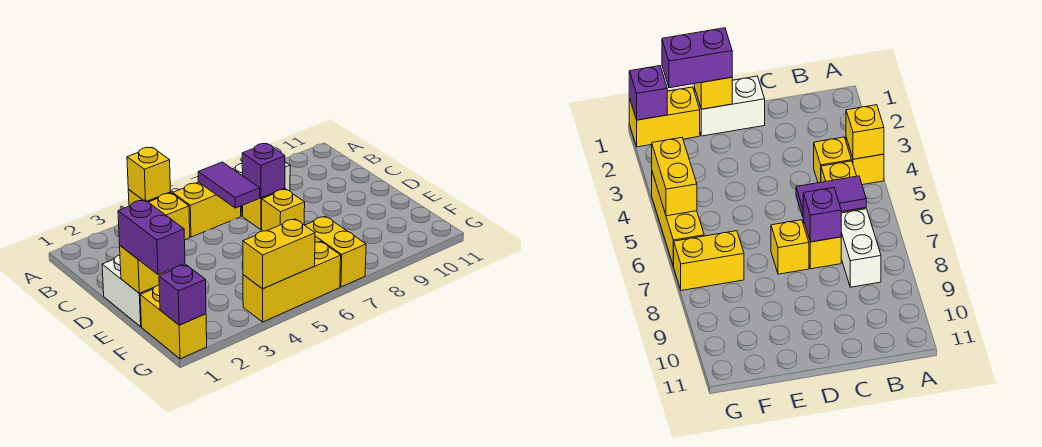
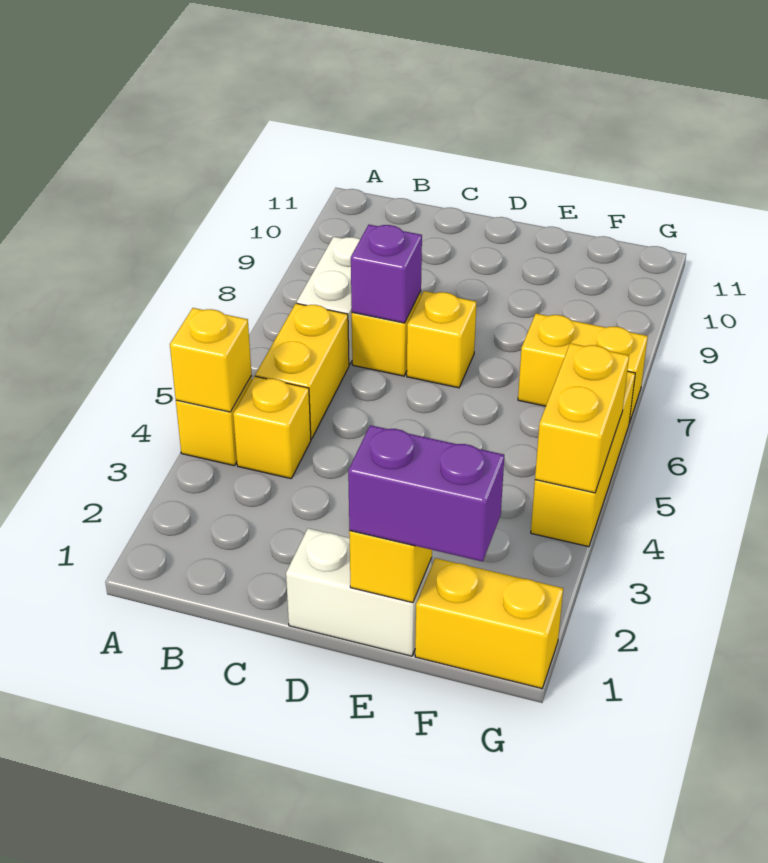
purple tile B6:C6 level 2 -> none
purple brick G1 level 2 -> none

